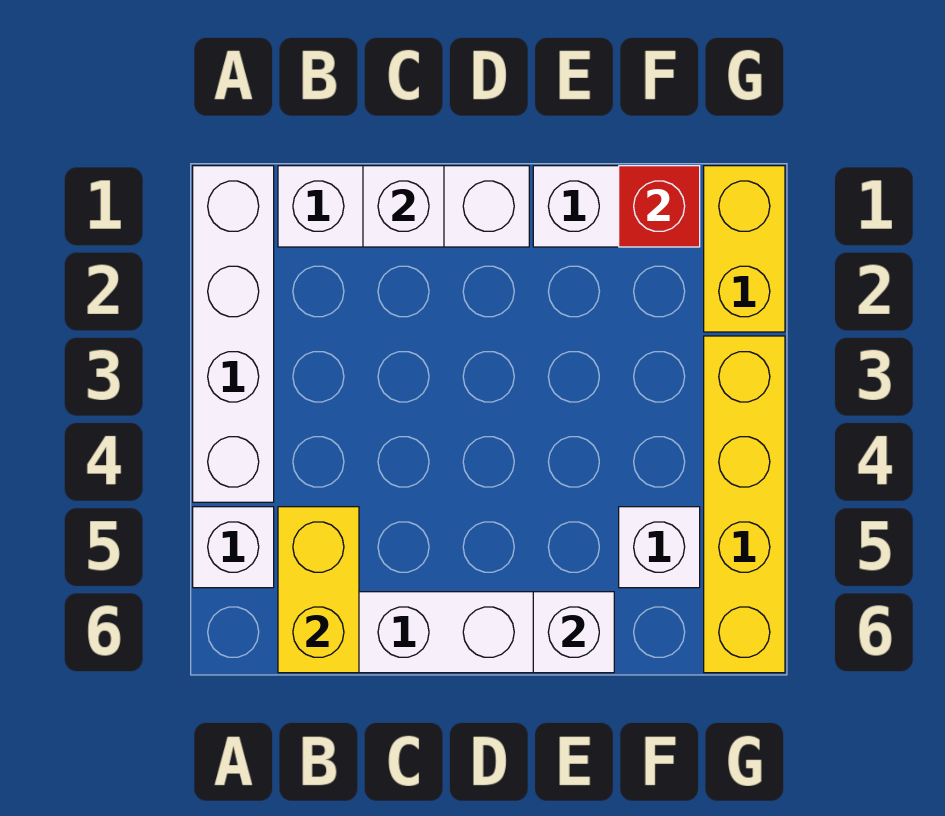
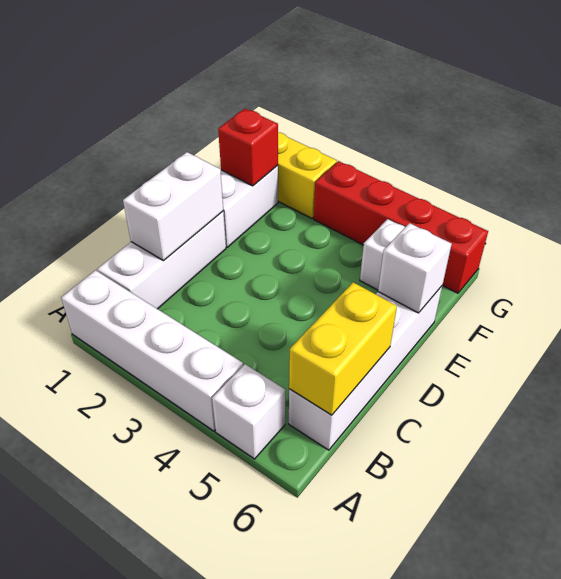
yellow brick B5:B6 level 2 -> yellow brick B6:C6 level 2
white brick C1 level 2 -> white brick C1:D1 level 2
yellow brick G3:G6 level 1 -> red brick G3:G6 level 1

